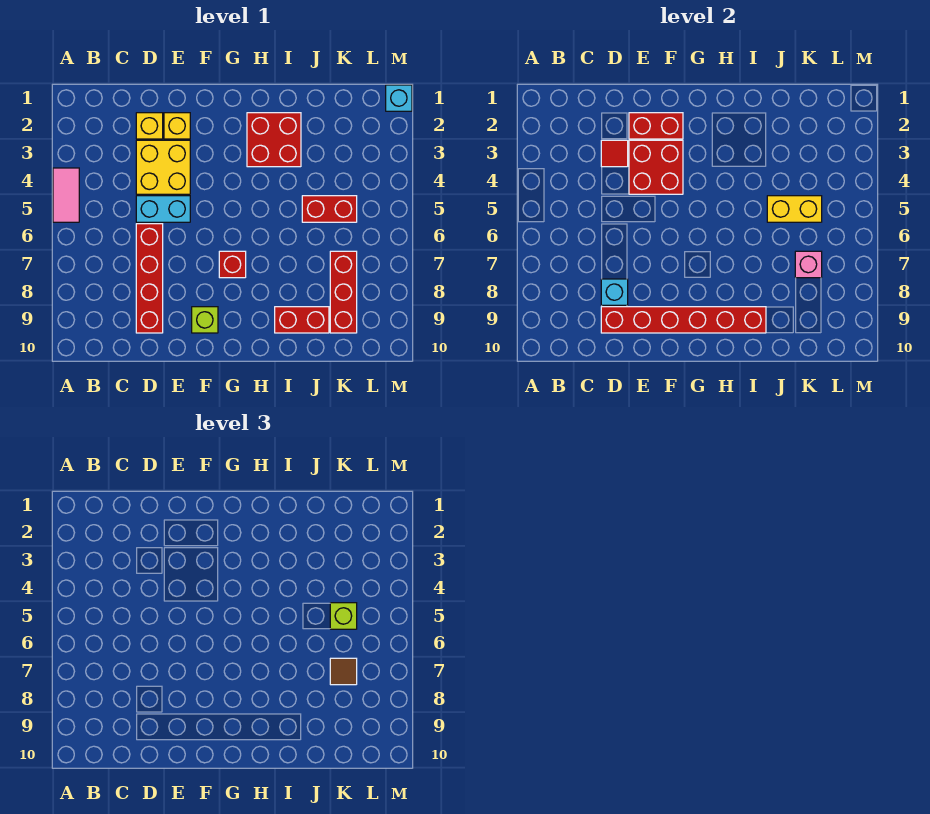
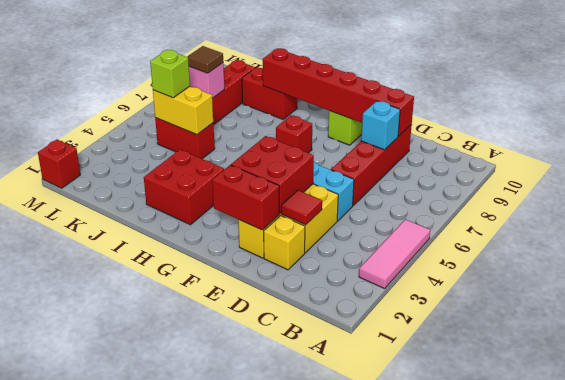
pink tile A4:A5 level 1 -> pink tile A3:A5 level 1
cyan brick M1 level 1 -> red brick M1 level 1

